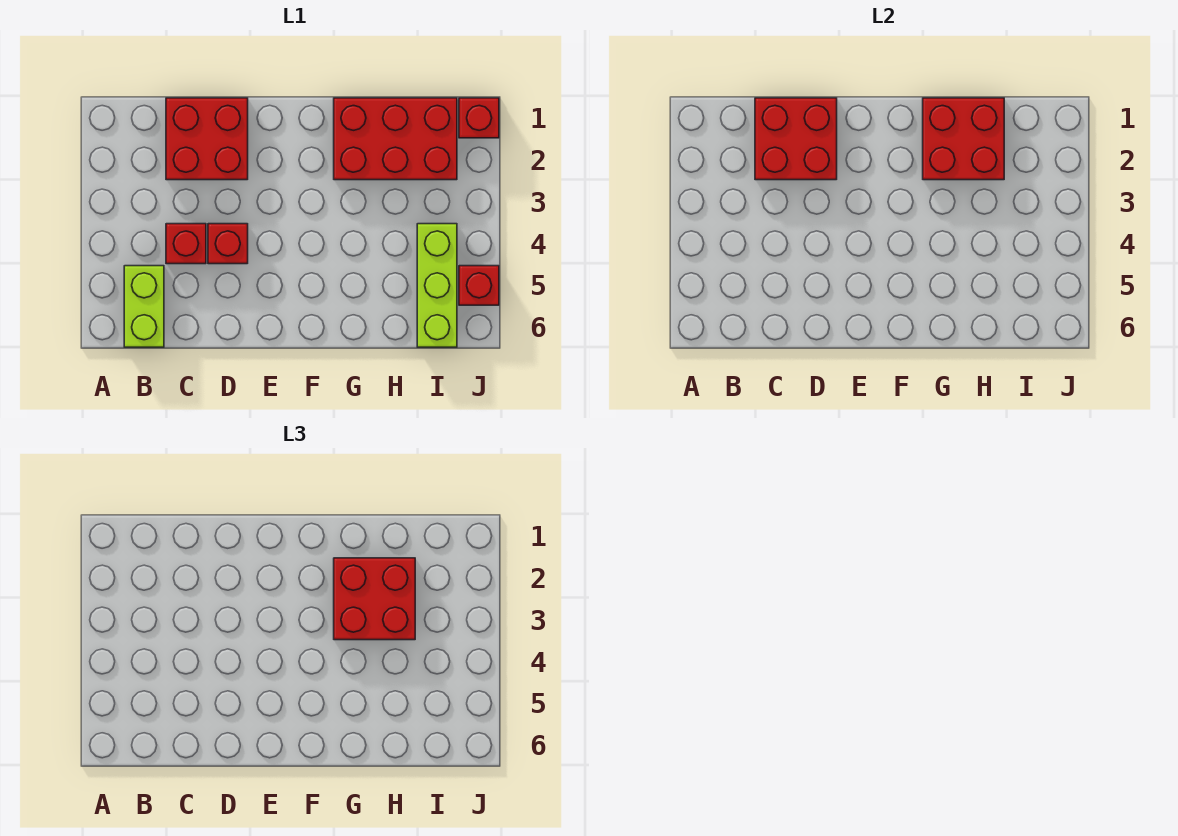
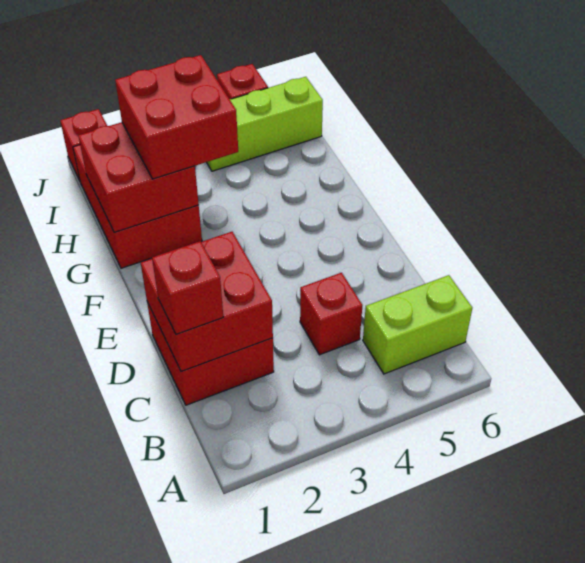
red brick D4 level 1 -> red brick C1 level 3

